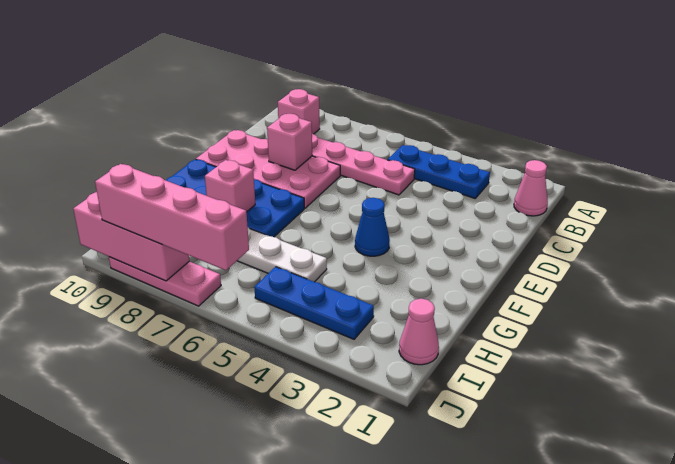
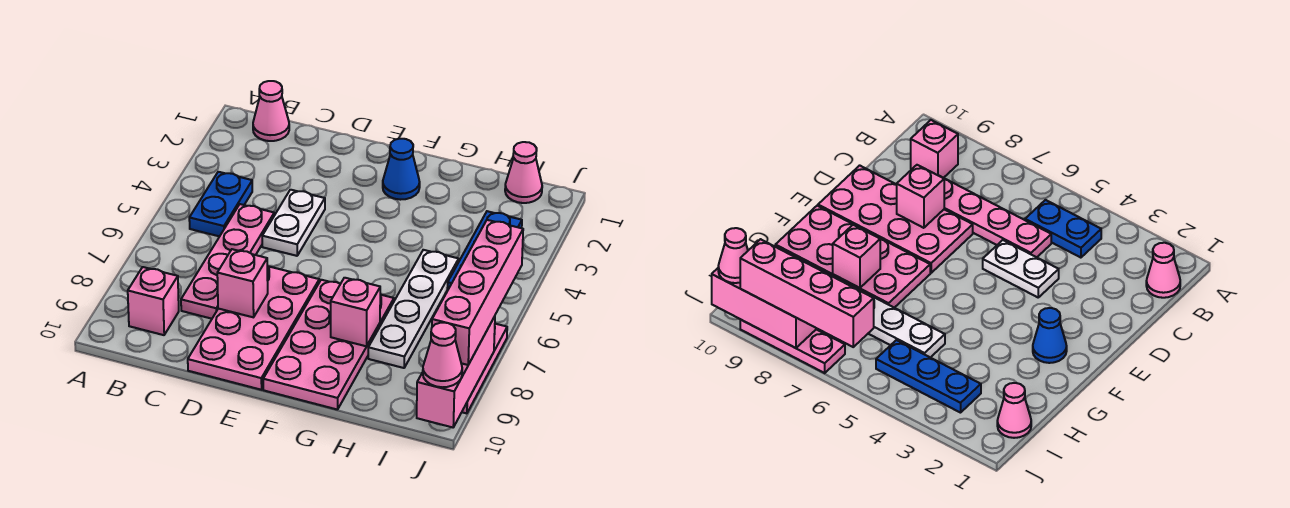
blue plate B3:B5 level 1 -> blue plate B4:B5 level 1
none -> white plate D4:D5 level 1
blue cone F4 level 1 -> blue cone F2 level 1
blue plate F7:G10 level 1 -> pink plate F7:G10 level 1
none -> pink cone J10 level 3

